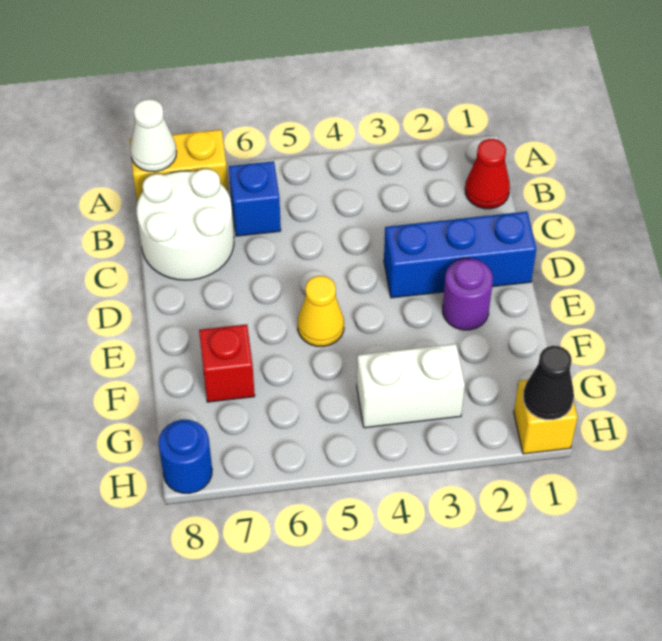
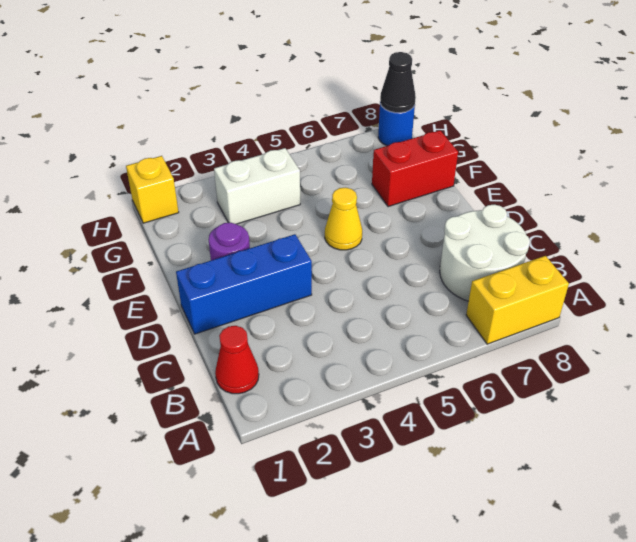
white cone A8 level 2 -> none
blue brick B6 level 1 -> none
red brick F7 level 1 -> red brick F7:F8 level 1
black cone H1 level 2 -> black cone H8 level 2

